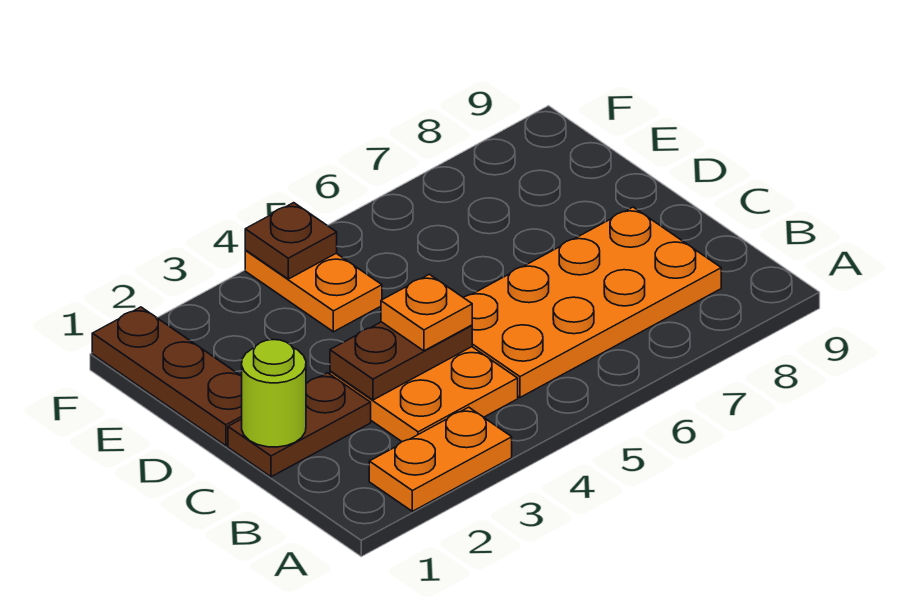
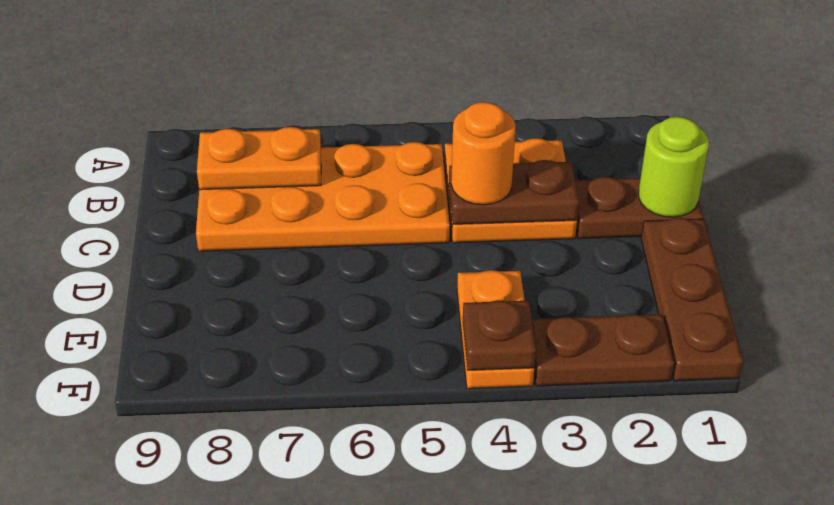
orange plate A2:A3 level 1 -> orange plate B7:B8 level 2
orange plate C4 level 3 -> orange round brick C4 level 3
none -> brown plate F2:F3 level 1

